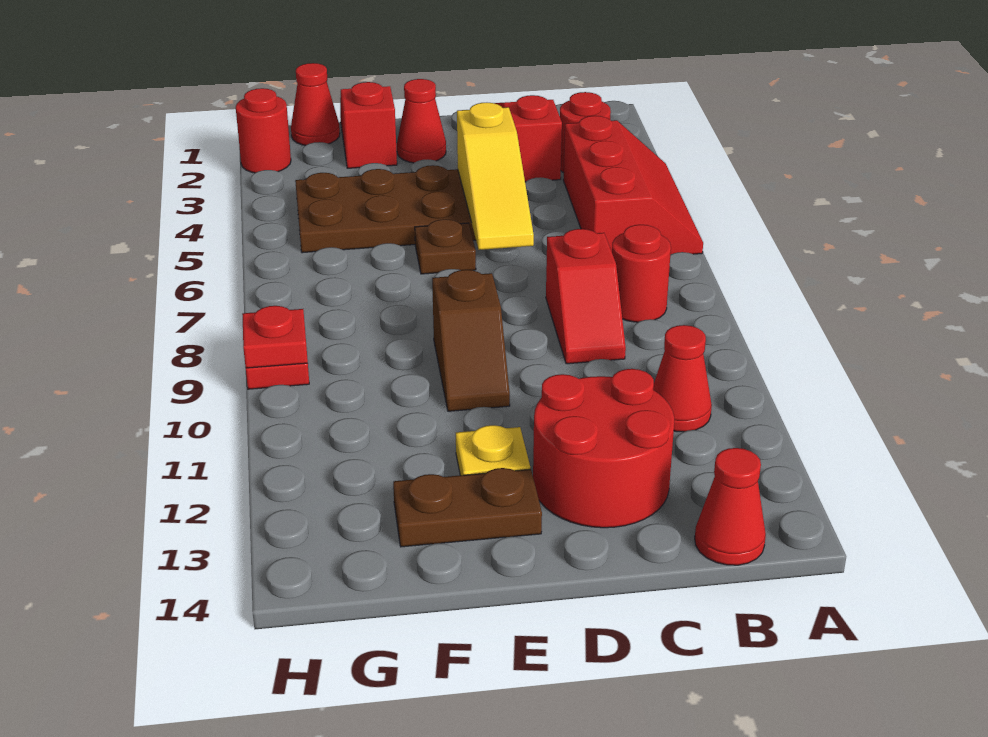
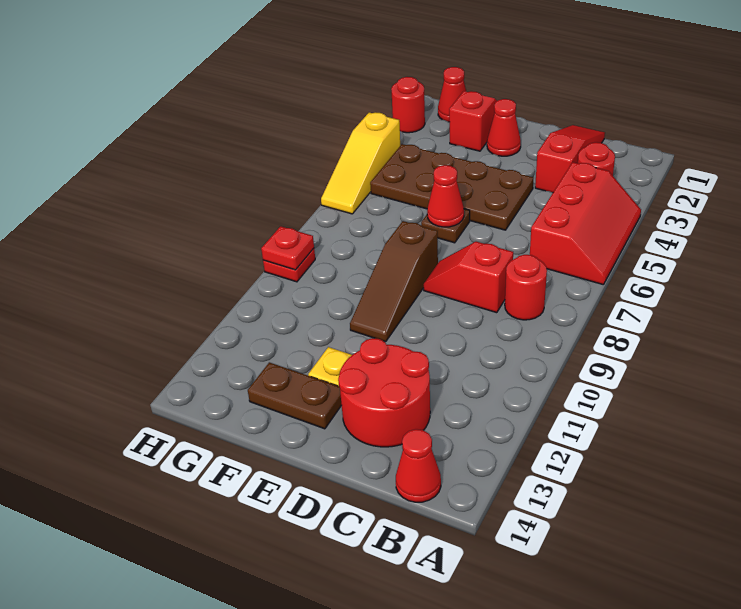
red cone B11 level 1 -> red cone E6 level 2
red slope C8:C9 level 1 top 8 -> red slope C8:D8 level 1 top C
yellow slope D4:D6 level 2 top 4 -> yellow slope H4:H6 level 1 top 4
brown slope E9:E10 level 1 top 9 -> brown slope E8:E10 level 1 top 8

